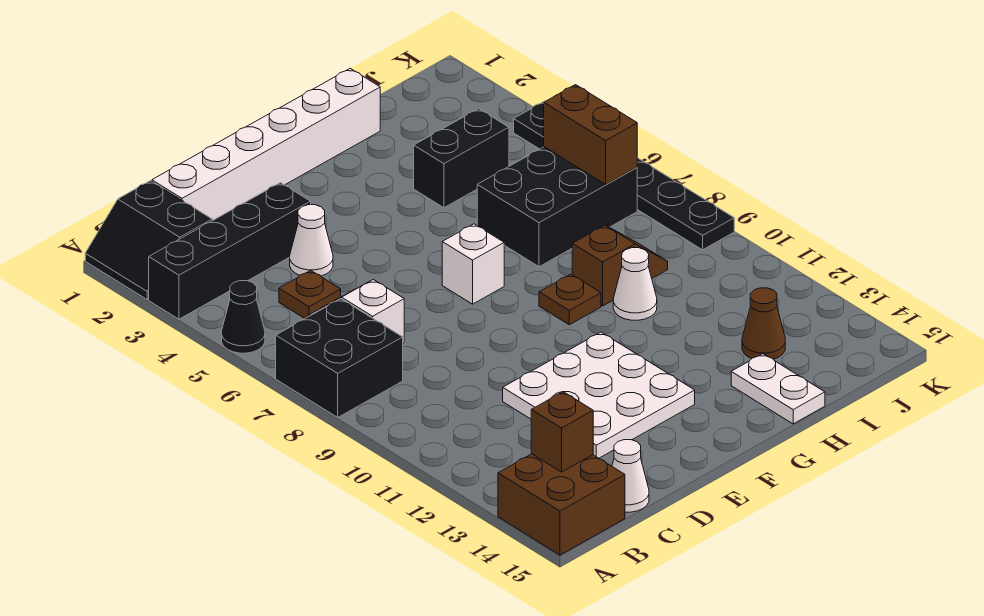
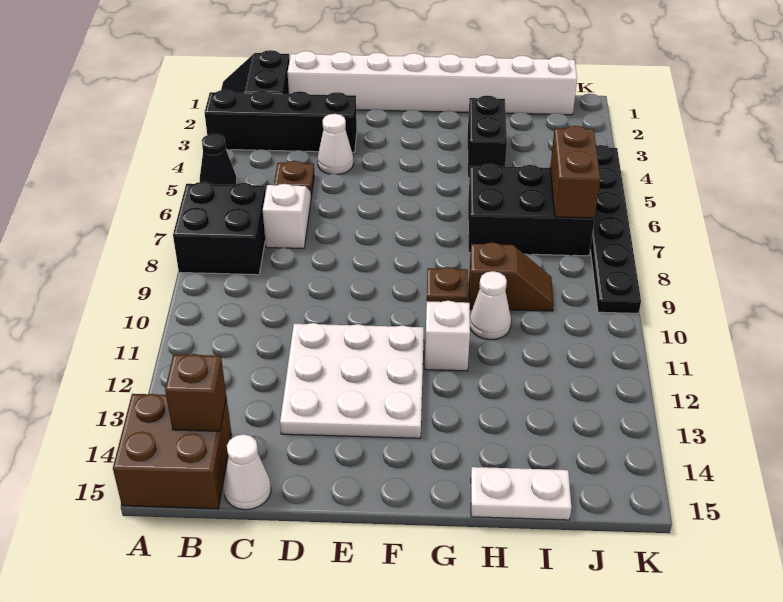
white brick C1:H1 level 1 -> white brick C1:J1 level 1
white brick F7 level 1 -> white brick G11 level 1
black brick H4:I4 level 1 -> black brick H3:H4 level 1
white plate H14:H15 level 1 -> white plate H15:I15 level 1
brown cone I13 level 1 -> none

